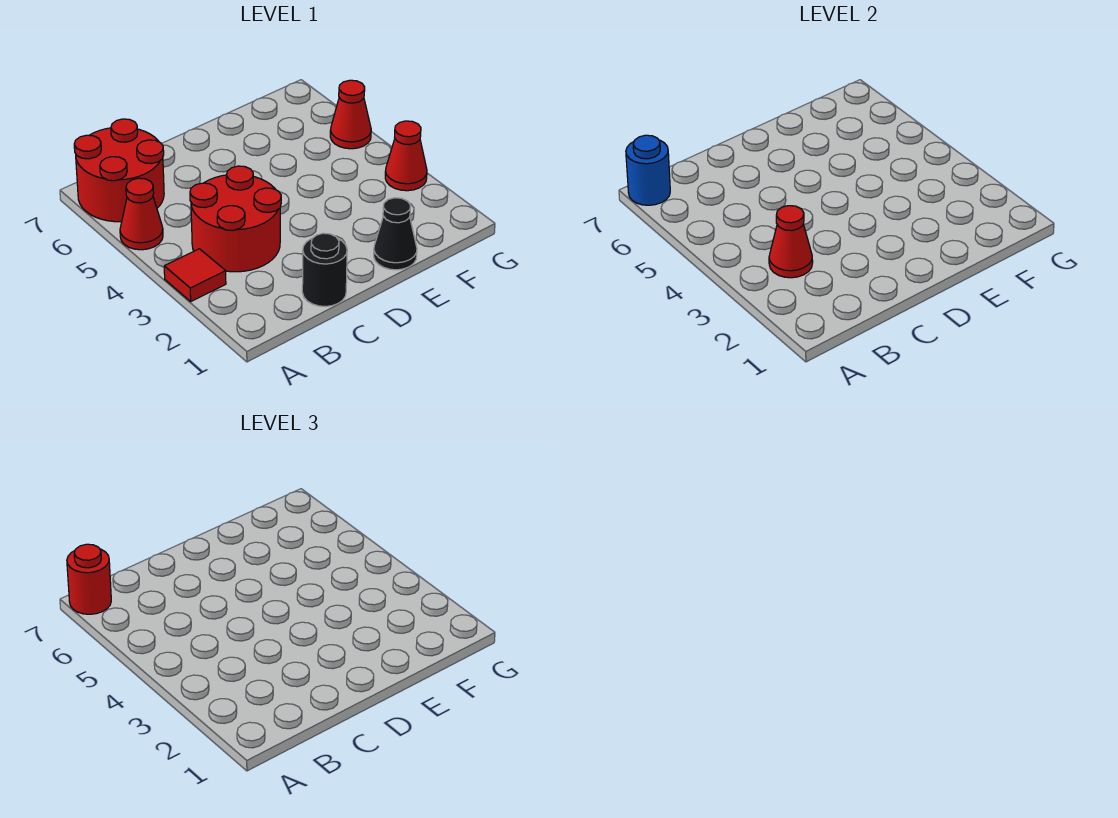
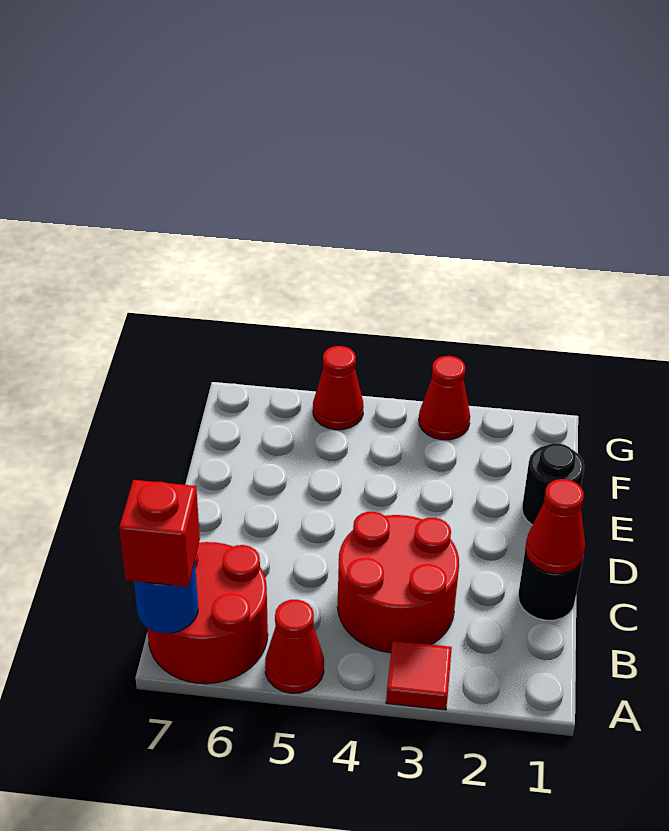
red round brick A7 level 3 -> red brick A7 level 3
red cone B3 level 2 -> red cone C1 level 2
black cone E1 level 1 -> black round brick E1 level 1

